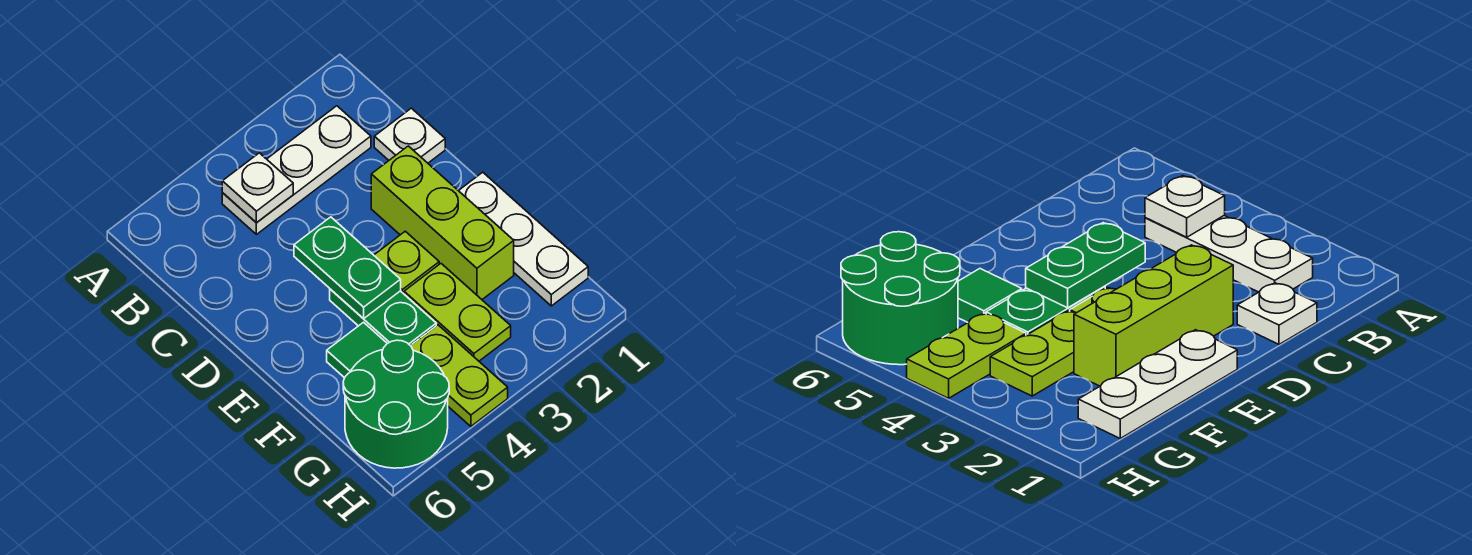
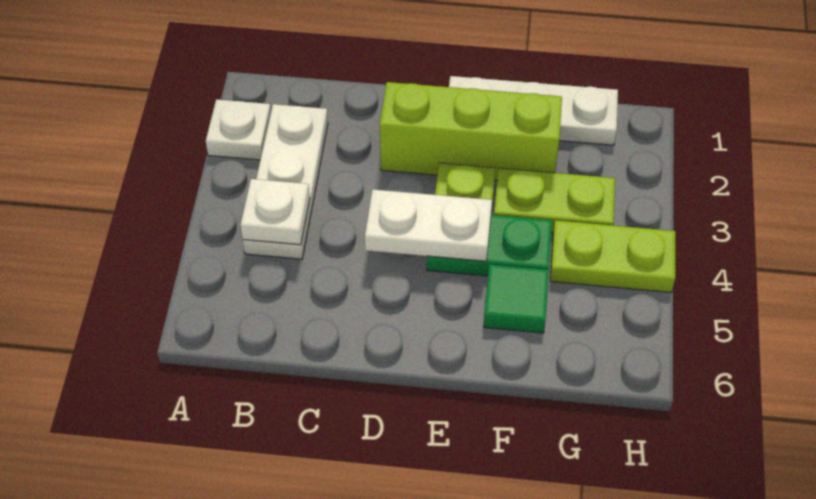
white plate C1 level 1 -> white plate A2 level 1
green plate D4:E4 level 2 -> white plate D4:E4 level 2
green round brick G5:H6 level 1 -> none

